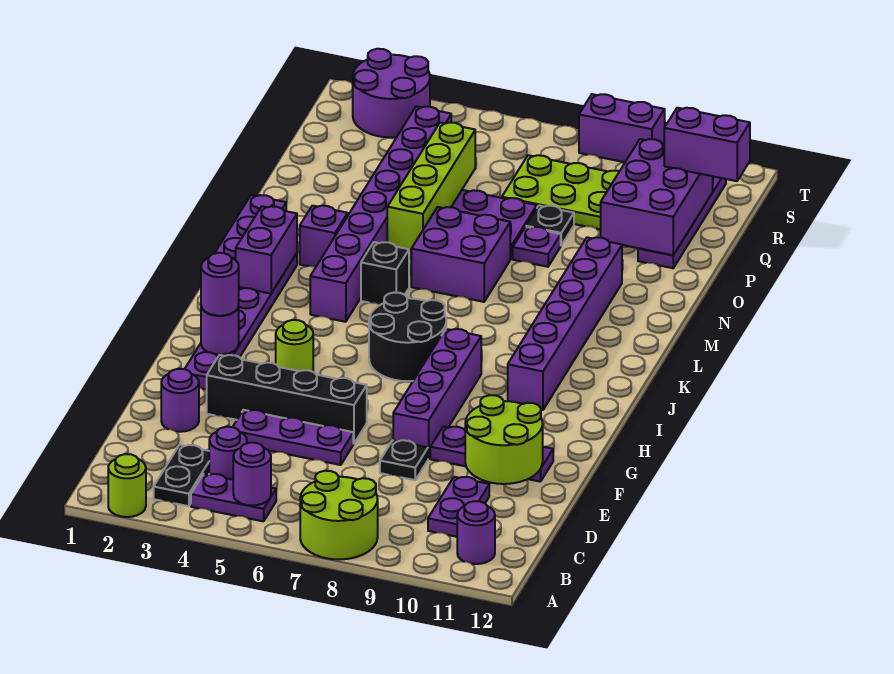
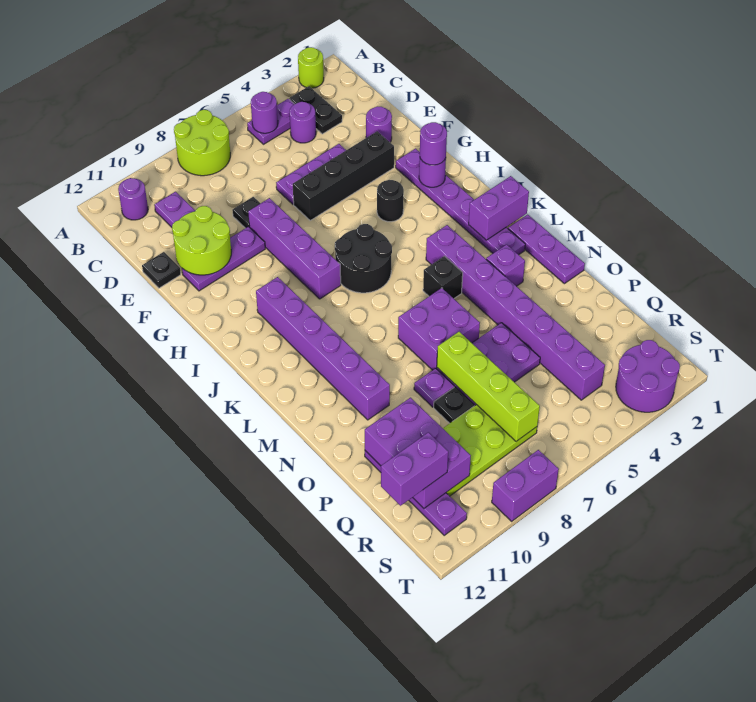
none -> black plate E12 level 1
lime round brick H4 level 1 -> black round brick H4 level 1
purple brick K2:L2 level 2 -> purple brick K1:K2 level 2
lime brick N5:Q5 level 2 -> lime brick O7:R7 level 2

